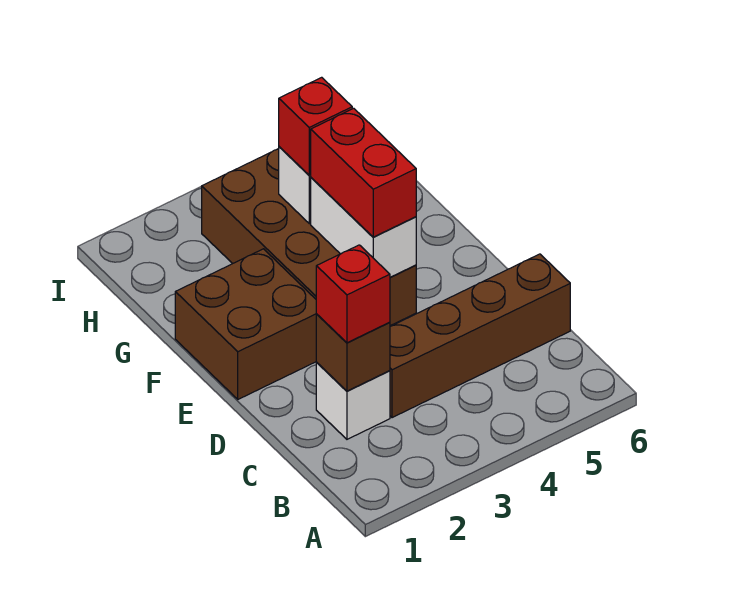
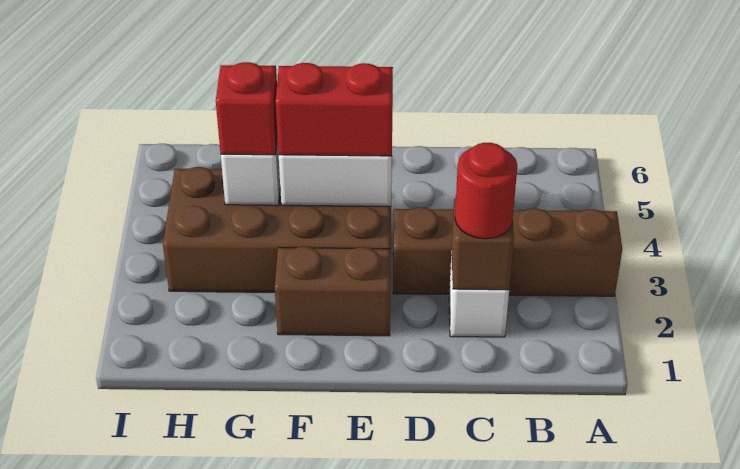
red brick C2 level 3 -> red round brick C2 level 3
brown brick C3:C6 level 1 -> brown brick A3:D3 level 1
brown brick E1:F2 level 1 -> brown brick E2:F2 level 1

